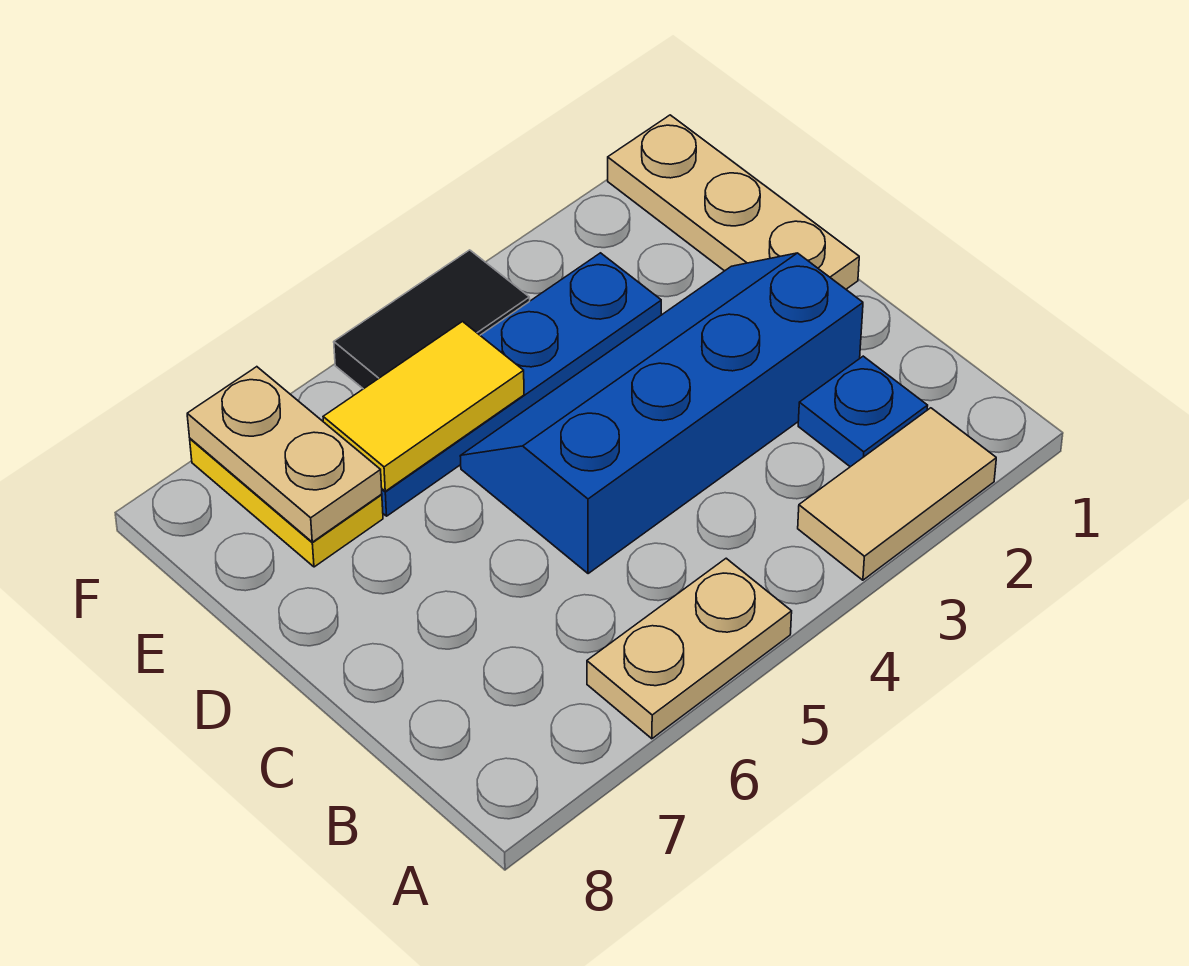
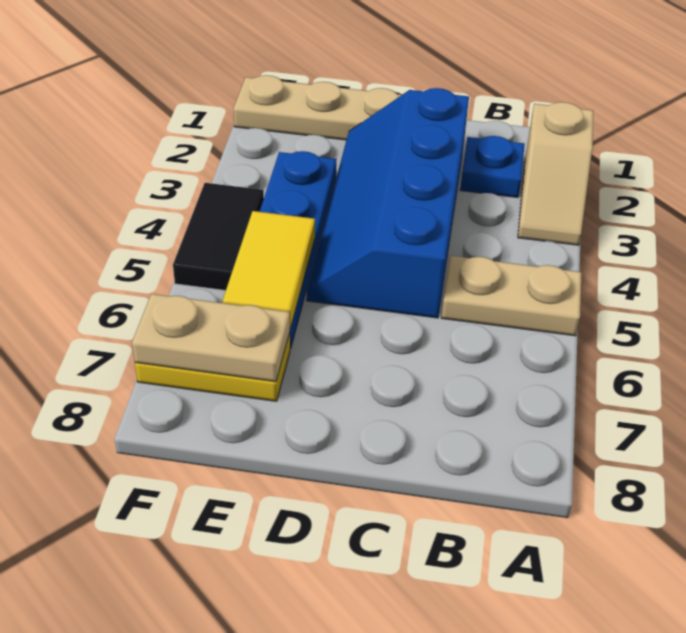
tan tile A2:A3 level 1 -> tan slope A2:A3 level 1 top 2
tan plate A5:A6 level 1 -> tan plate A5:B5 level 1

